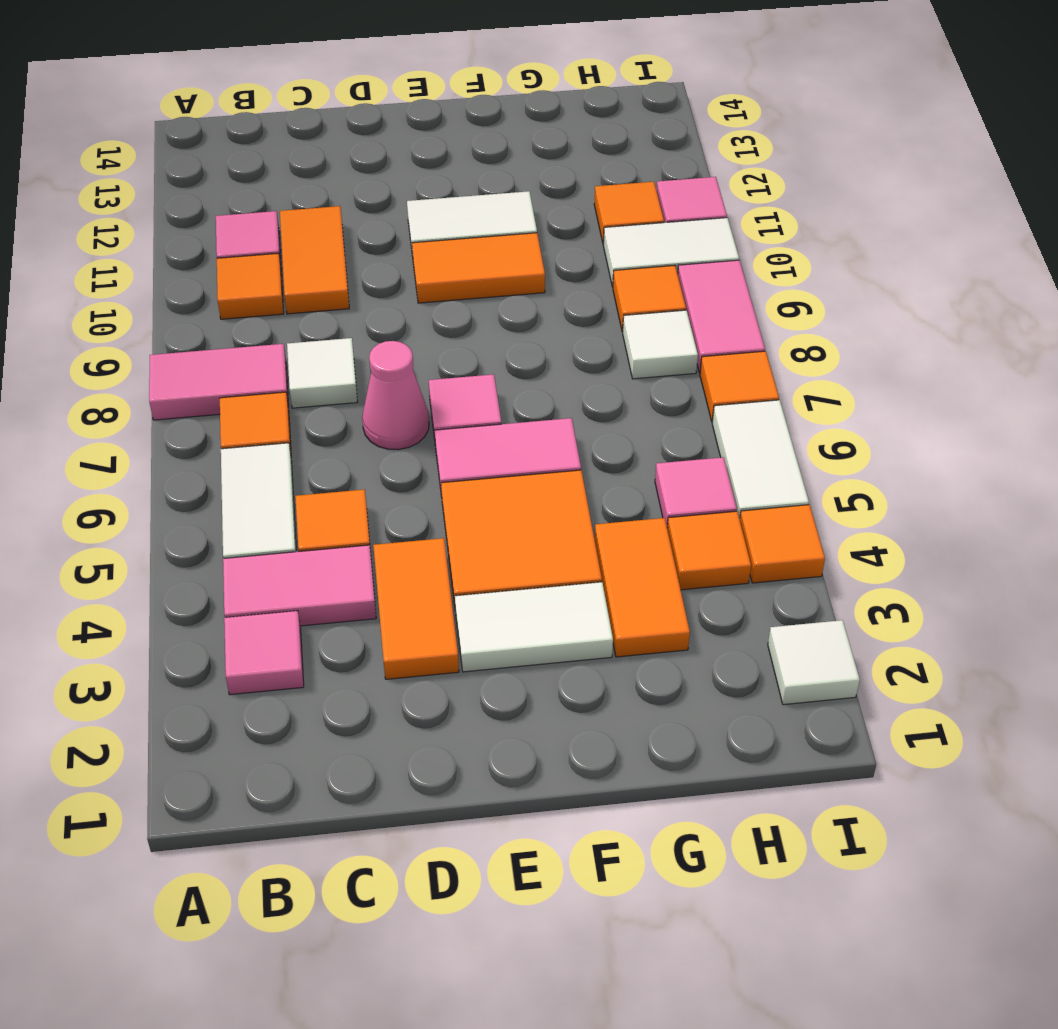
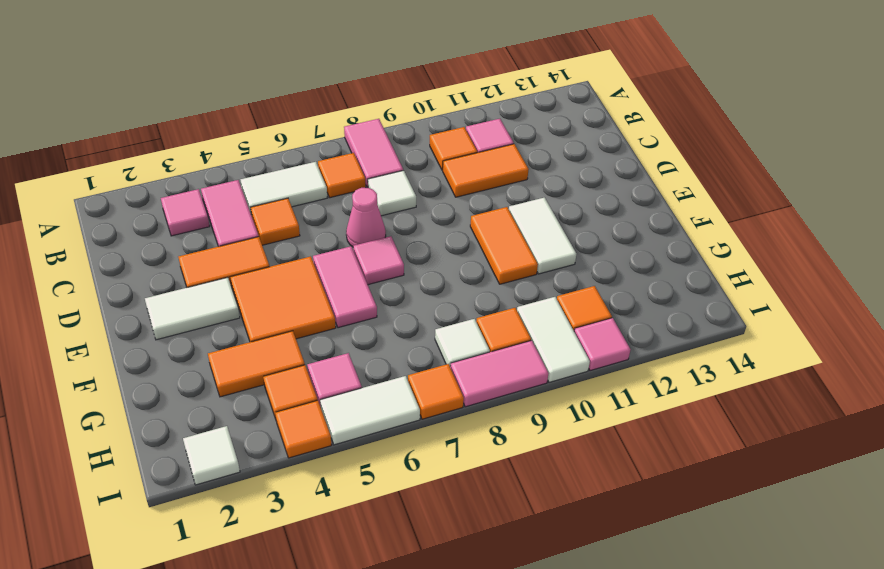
white tile E3:F3 level 1 -> white tile E2:E3 level 1

